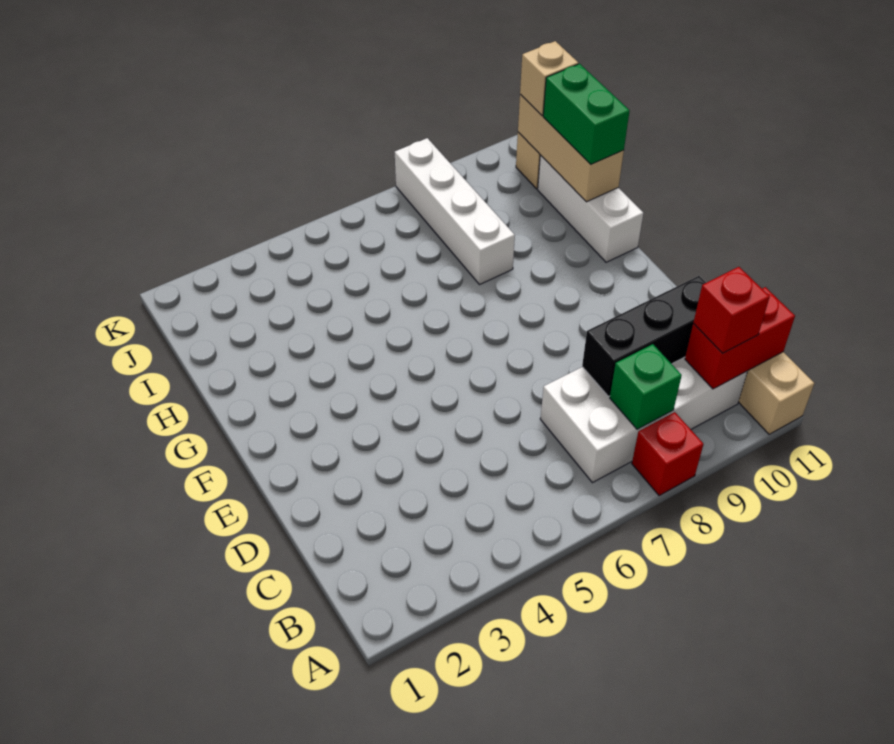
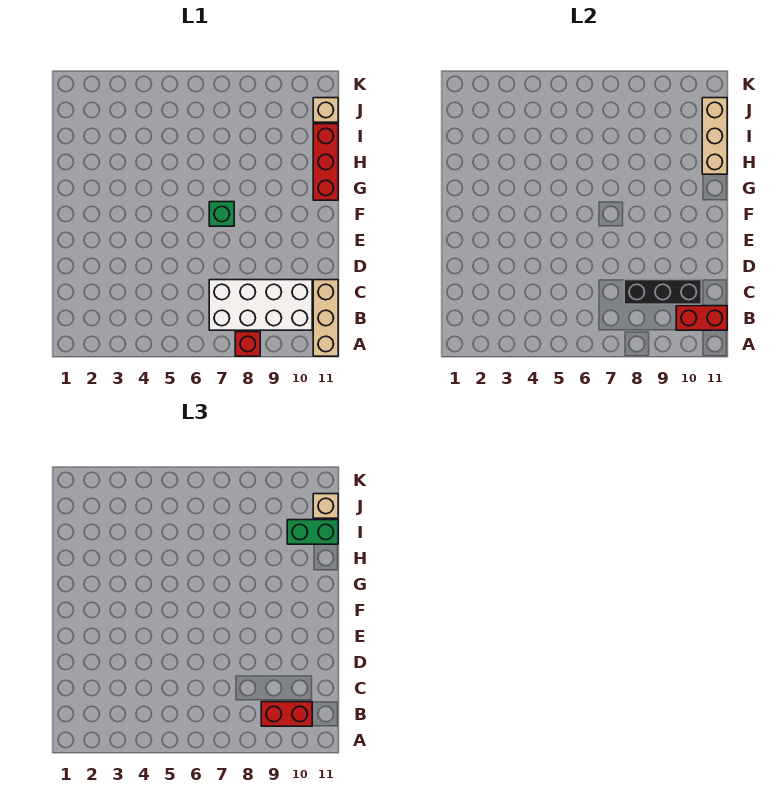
green brick B8 level 2 -> green brick F7 level 1
red brick B10 level 3 -> red brick B9:B10 level 3
white brick G11:I11 level 1 -> red brick G11:I11 level 1
white brick H8:K8 level 1 -> none
green brick H11:I11 level 3 -> green brick I10:I11 level 3

